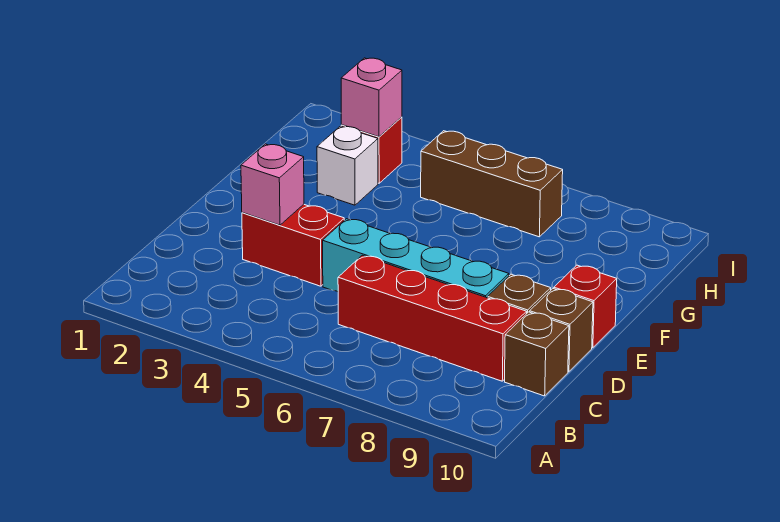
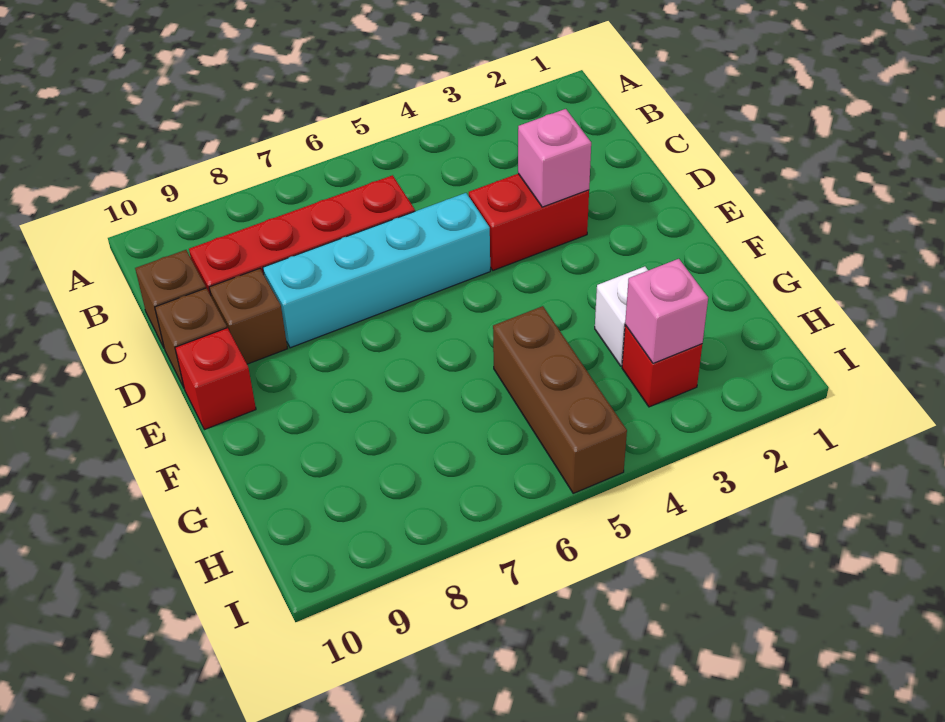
brown brick H5:H7 level 1 -> brown brick G5:I5 level 1

